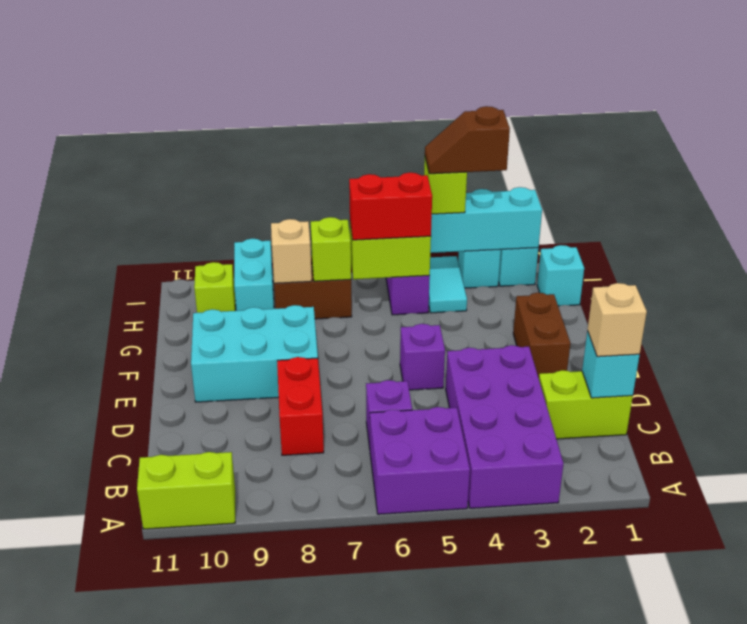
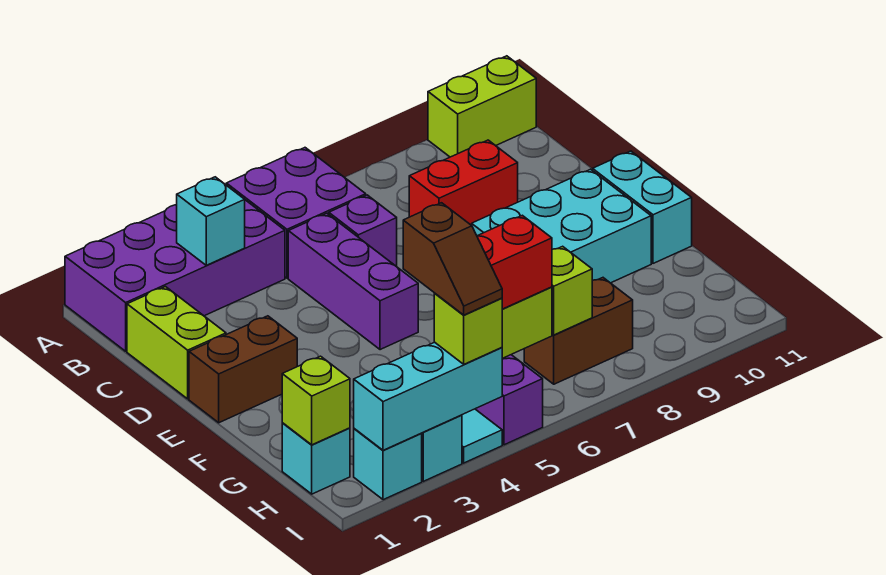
purple brick A3:D4 level 1 -> purple brick A1:B4 level 1
lime brick C1:C2 level 1 -> lime brick C1:D1 level 1
cyan brick C1 level 2 -> cyan brick B3 level 2
tan brick C1 level 3 -> none
red brick C8:D8 level 1 -> red brick C8:C9 level 1
brown brick E2:F2 level 1 -> brown brick E1:E2 level 1
purple brick E5 level 1 -> purple brick C5:E5 level 1
tan brick H8 level 2 -> none
cyan brick H9:I9 level 1 -> cyan brick E11:F11 level 1
lime brick H10 level 1 -> lime brick H1 level 2
brown slope I3:I4 level 4 top 3 -> brown slope H4:I4 level 4 top H

